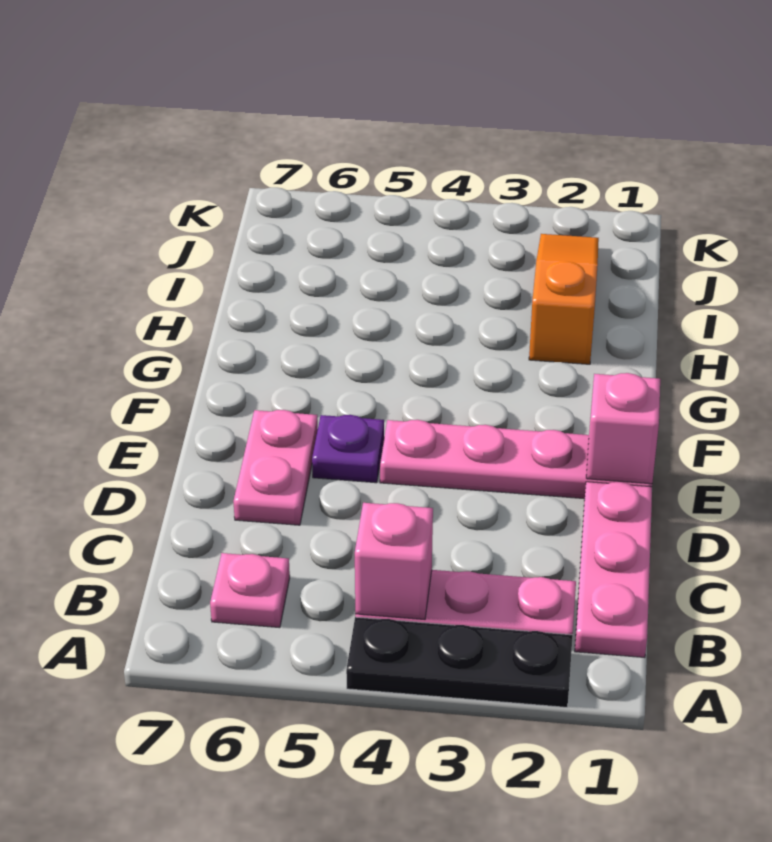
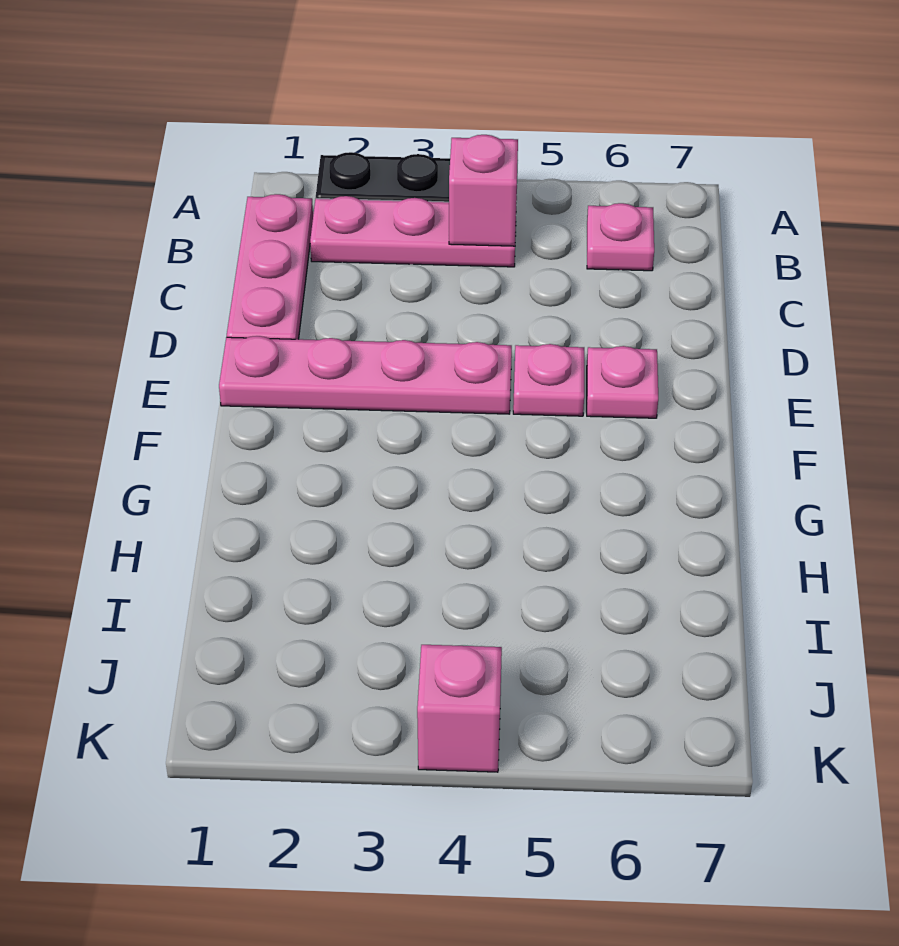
pink plate D6:E6 level 1 -> pink plate E6 level 1
pink brick E1 level 2 -> pink brick K4 level 1
purple plate E5 level 1 -> pink plate E5 level 1
orange slope H2:J2 level 1 top H -> none

